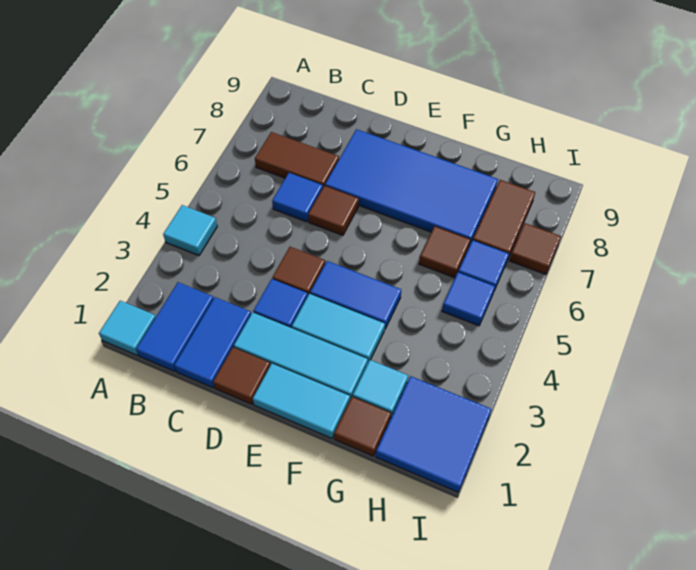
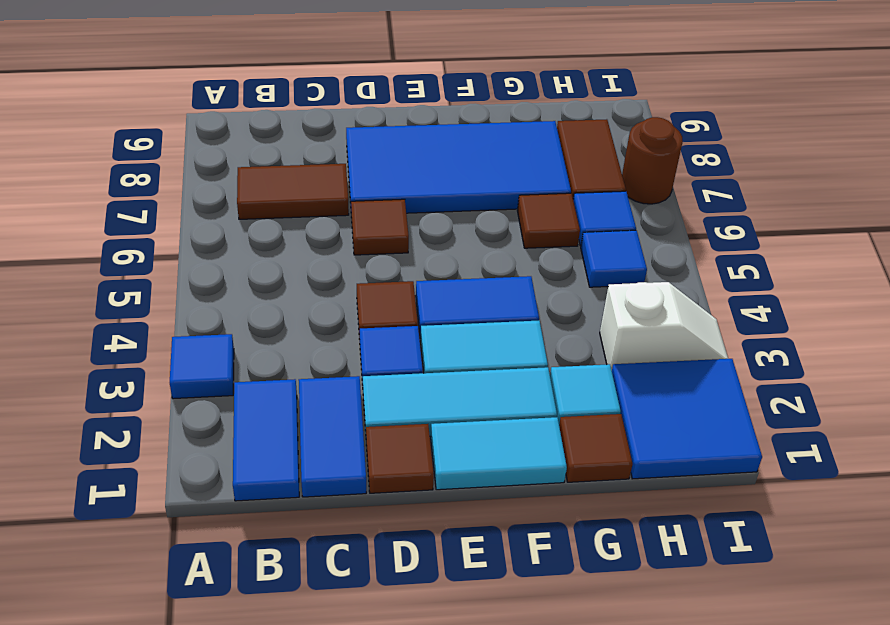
cyan tile A1 level 1 -> none
cyan tile A4 level 1 -> none
blue tile C6 level 1 -> blue tile A3 level 1
none -> white slope H3:I3 level 1 top H
brown tile I7 level 1 -> brown round brick I7 level 1

